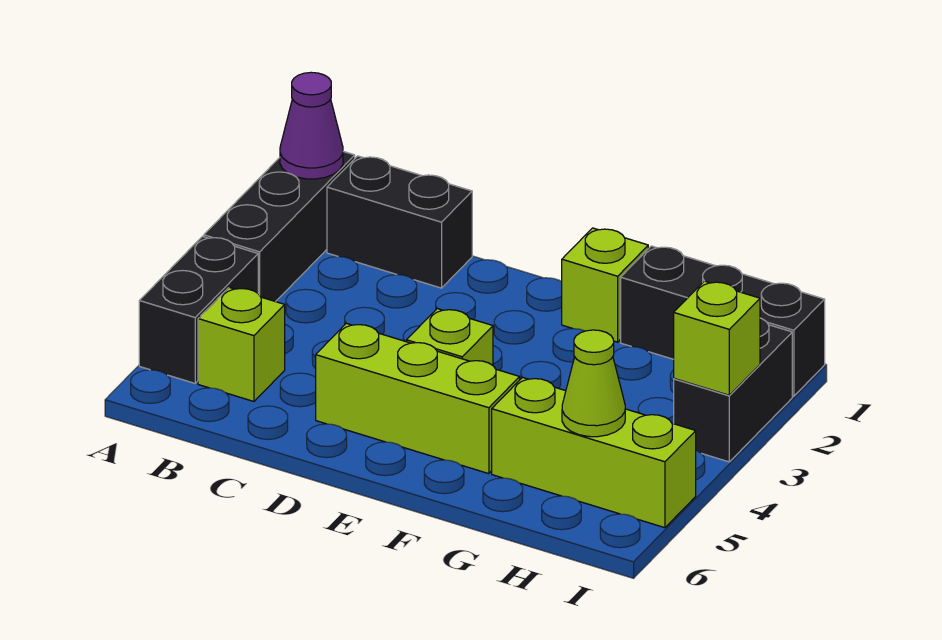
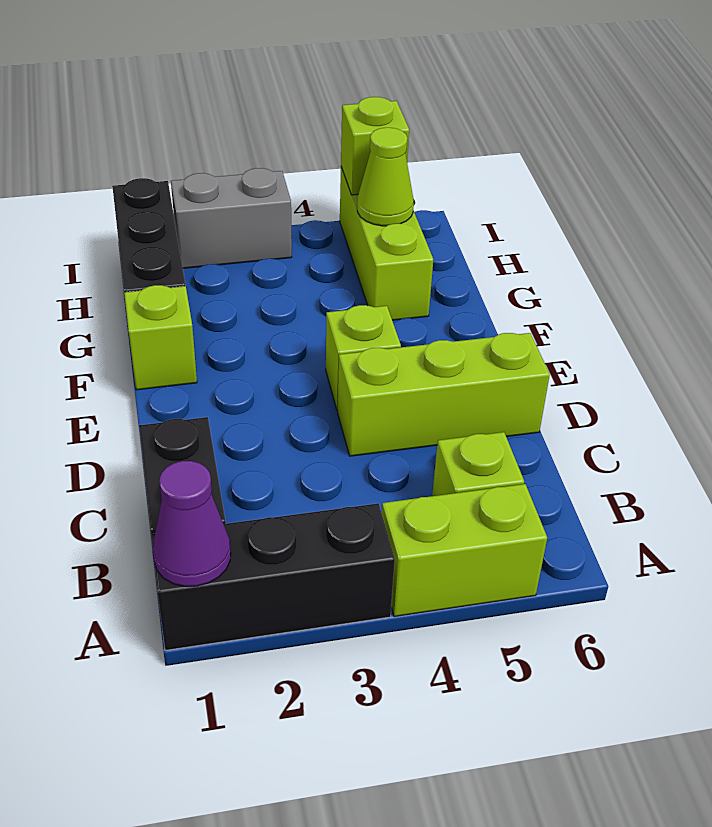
black brick A4:A5 level 1 -> lime brick A4:A5 level 1
lime brick D5:F5 level 1 -> lime brick D4:D6 level 1
black brick I2:I3 level 1 -> grey brick I2:I3 level 1
lime brick I3 level 2 -> lime brick I5 level 2

